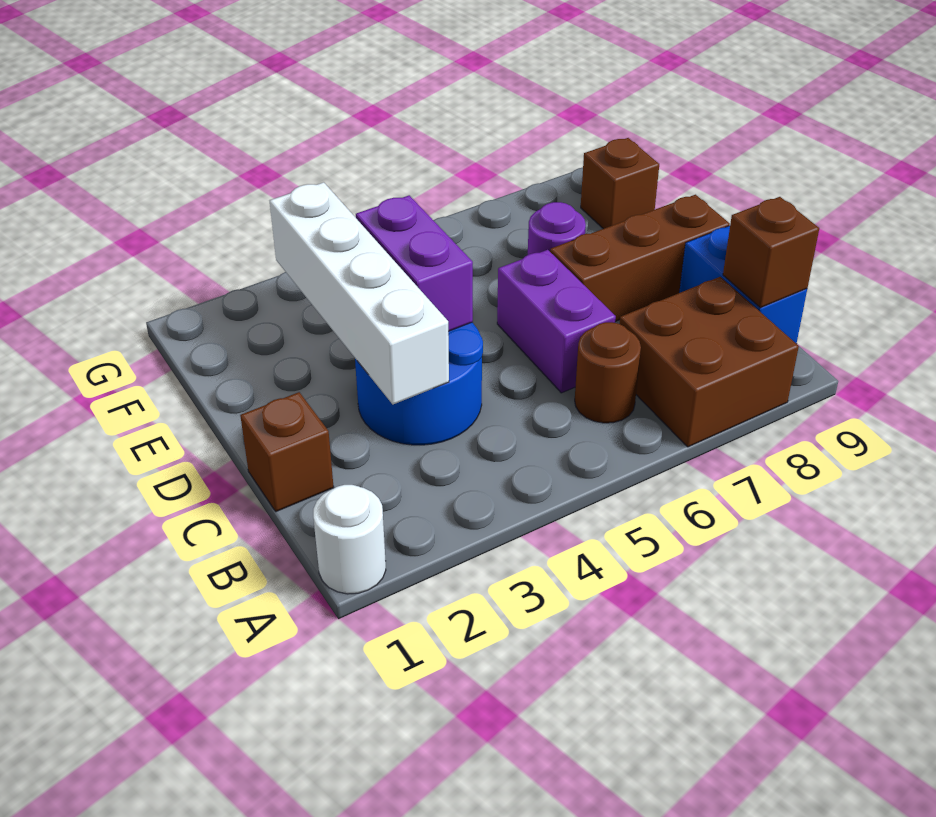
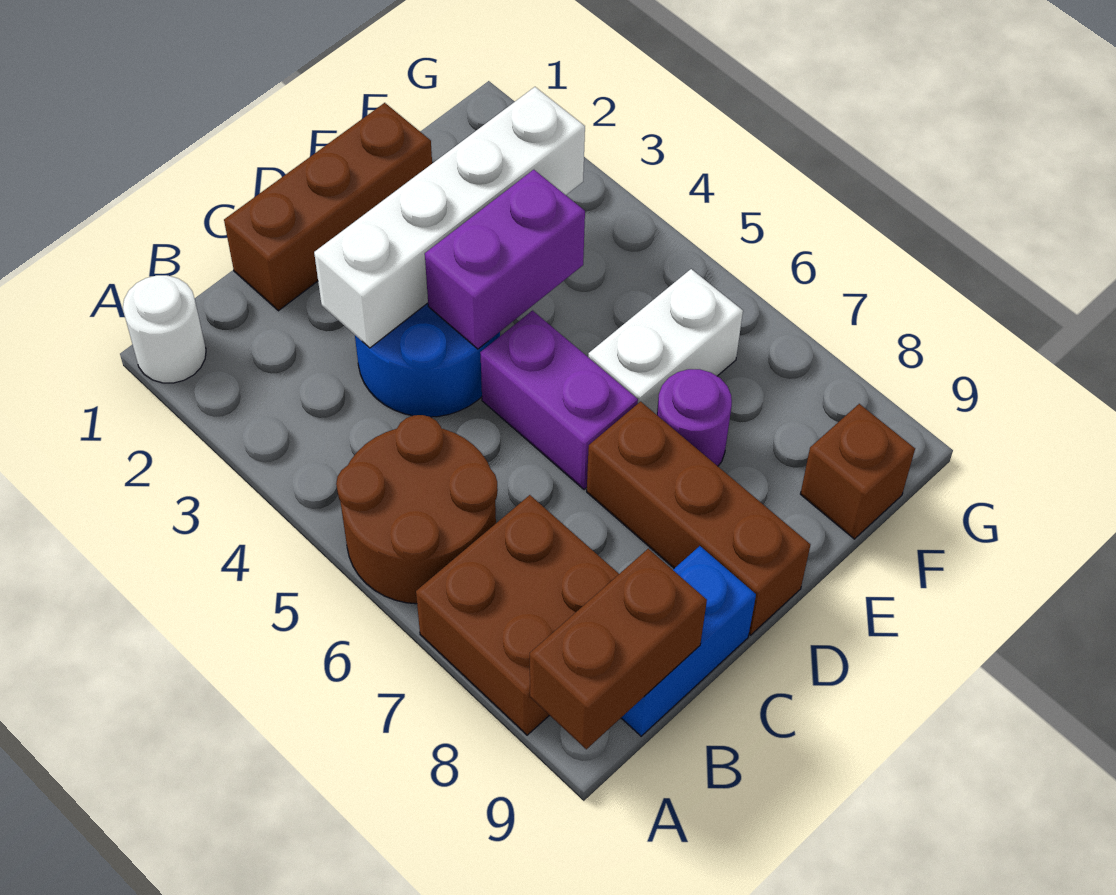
brown round brick B6 level 1 -> brown round brick A5:B6 level 1
brown brick B9 level 2 -> brown brick A9:B9 level 2
brown brick C1 level 1 -> brown brick C1:E1 level 1
purple brick C6:D6 level 1 -> purple brick D5:D6 level 1
none -> white brick E6:F6 level 1

